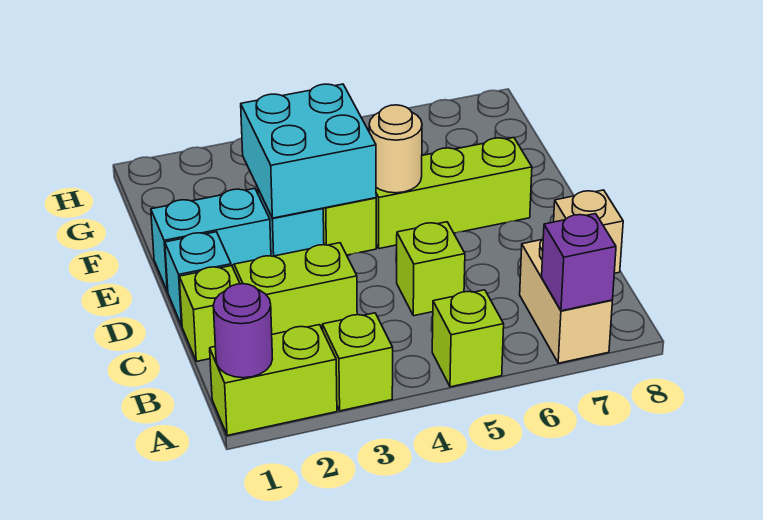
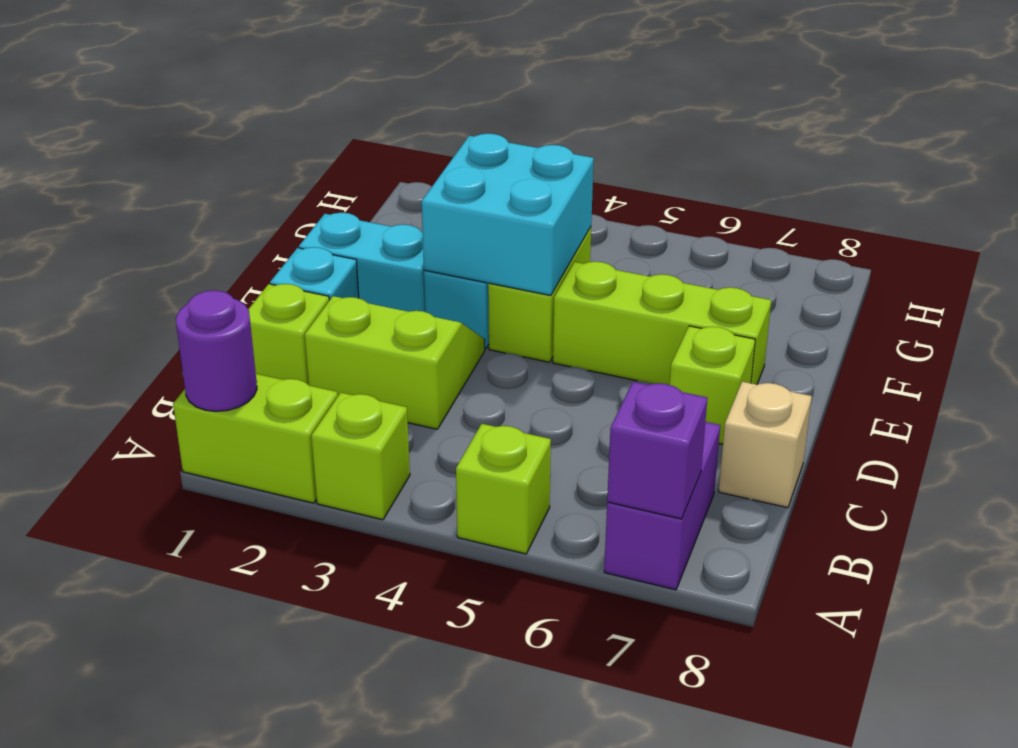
tan brick A7:B7 level 1 -> purple brick A7:B7 level 1
lime brick C5 level 1 -> lime brick D7 level 1
tan round brick E5 level 2 -> none

